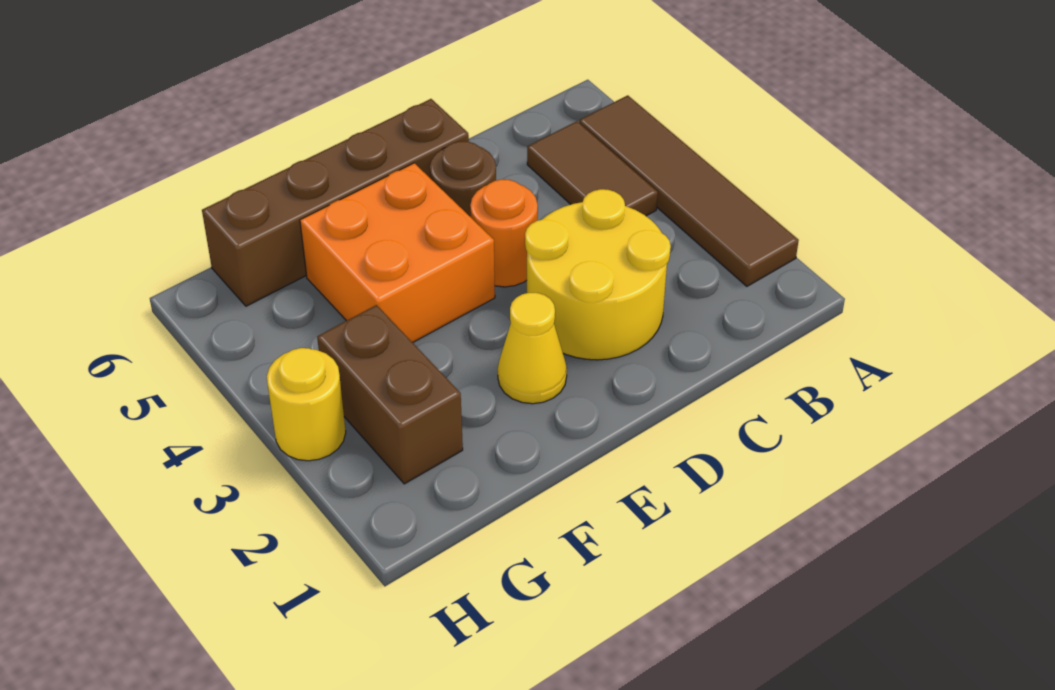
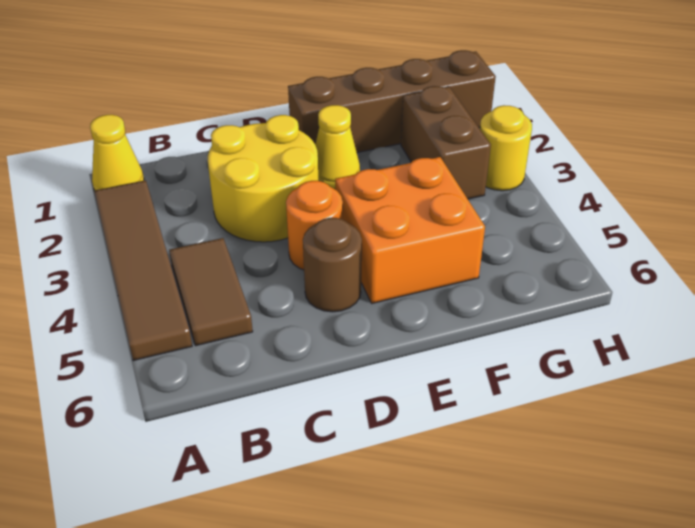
none -> yellow cone A1 level 1
brown brick D6:G6 level 1 -> brown brick E1:H1 level 1

